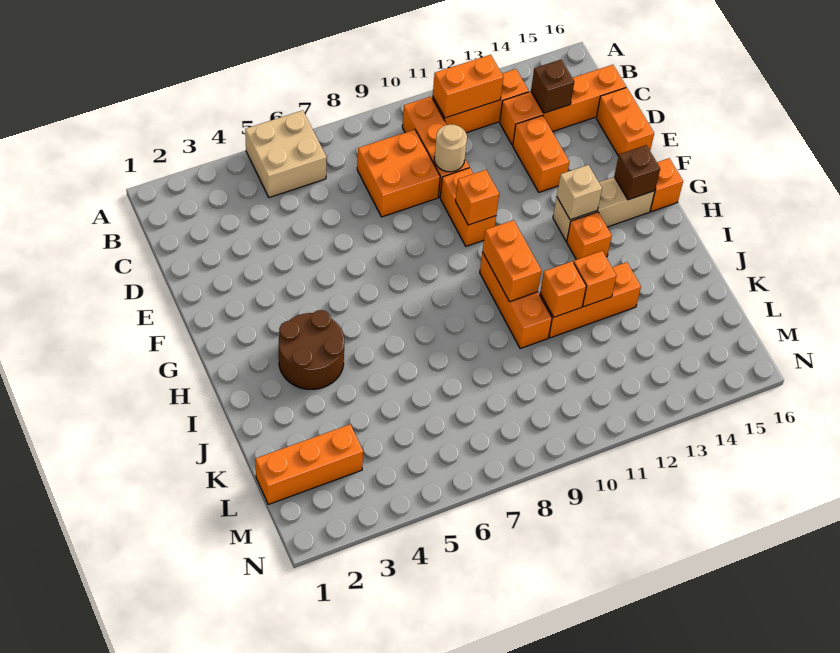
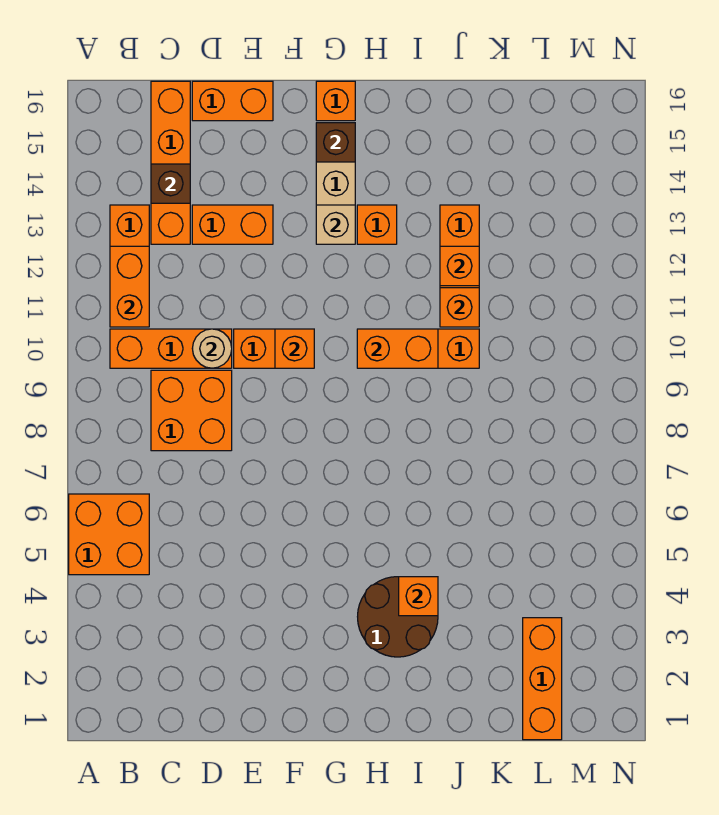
tan brick A5:B6 level 1 -> orange brick A5:B6 level 1
none -> orange brick I4 level 2

